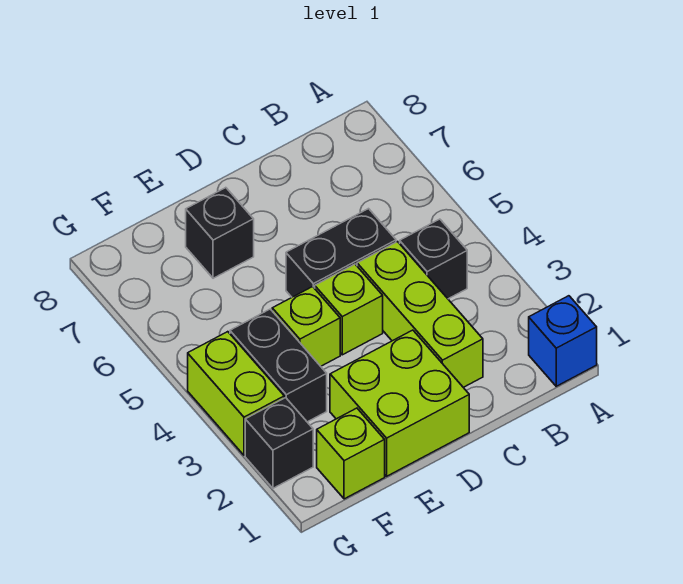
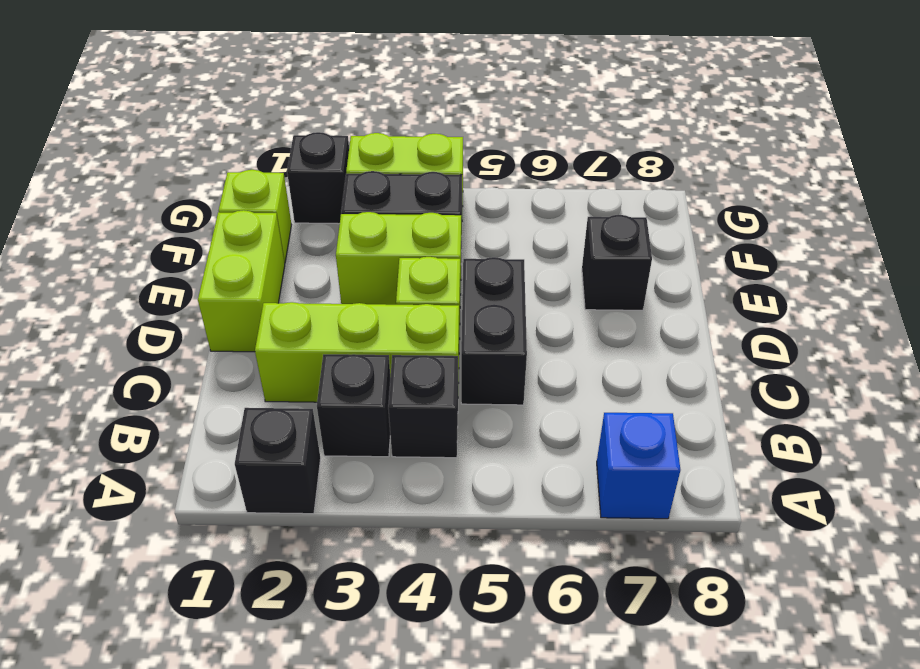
blue brick A1 level 1 -> blue brick A7 level 1
none -> black brick A2 level 1
none -> black brick B3 level 1
lime brick D1:E2 level 1 -> lime brick D1:E1 level 1
lime brick E4 level 1 -> lime brick E3:E4 level 1

